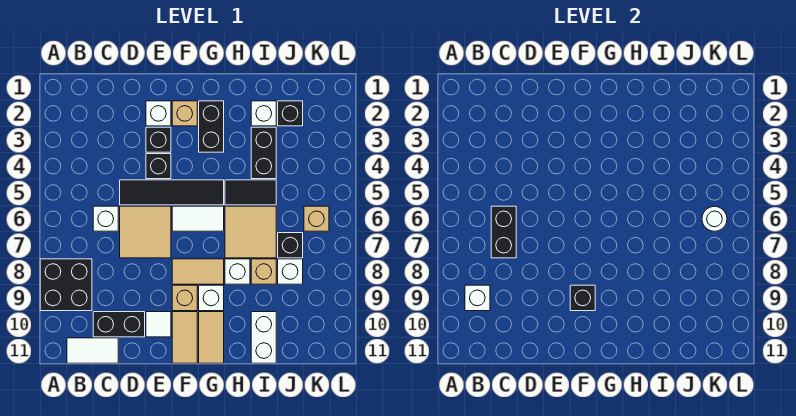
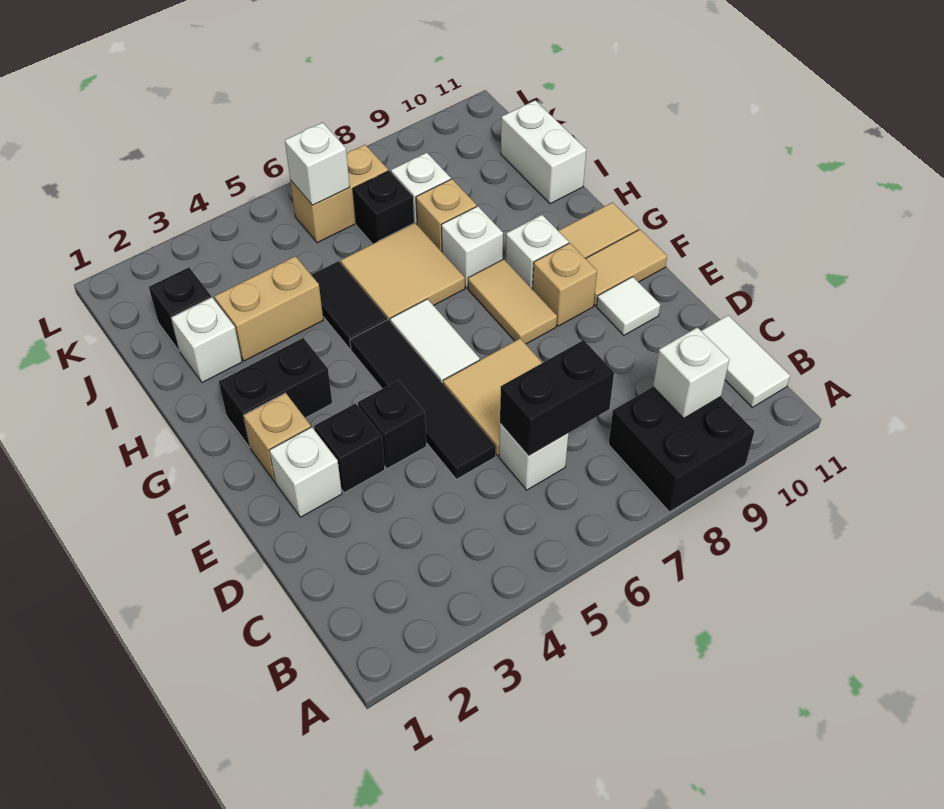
black brick C10:D10 level 1 -> none
black brick F9 level 2 -> none
black brick I3:I4 level 1 -> tan brick I3:I4 level 1
white brick I10:I11 level 1 -> white brick I11:J11 level 1
tan brick K6 level 1 -> tan brick K6:K7 level 1
white round brick K6 level 2 -> white brick K6 level 2

